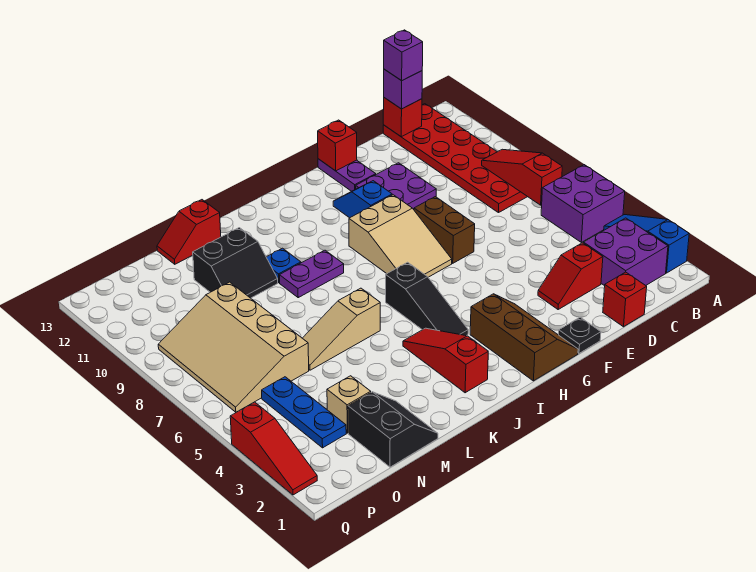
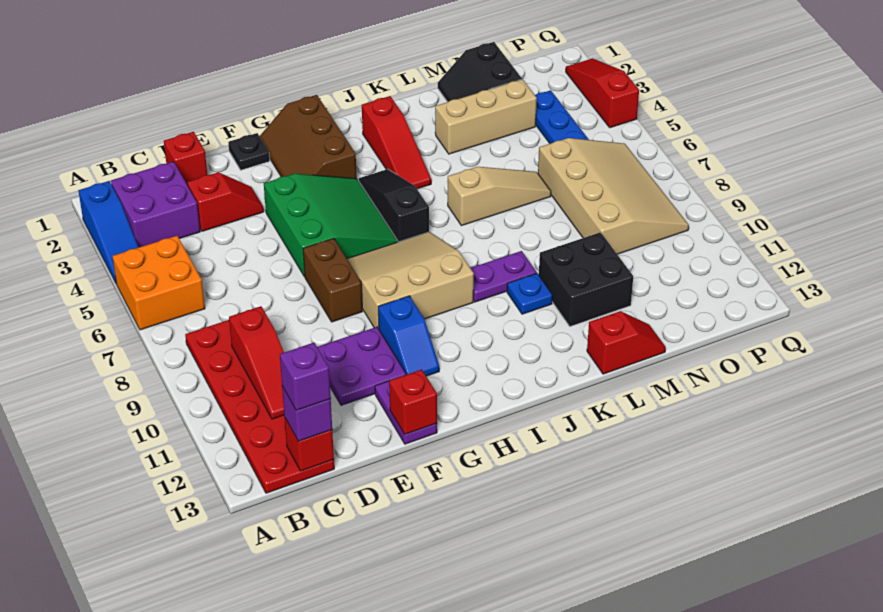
purple brick A5:B6 level 1 -> orange brick A5:B6 level 1
red slope B7:B9 level 2 top 7 -> red slope C9:C11 level 2 top 9
none -> green slope F4:H6 level 1 top F
tan slope G7:H9 level 1 top 9 -> tan slope G7:I9 level 1 top 9
black slope L10:M11 level 1 top 11 -> black brick L10:M11 level 1
tan brick N3 level 1 -> tan brick L3:N3 level 1

